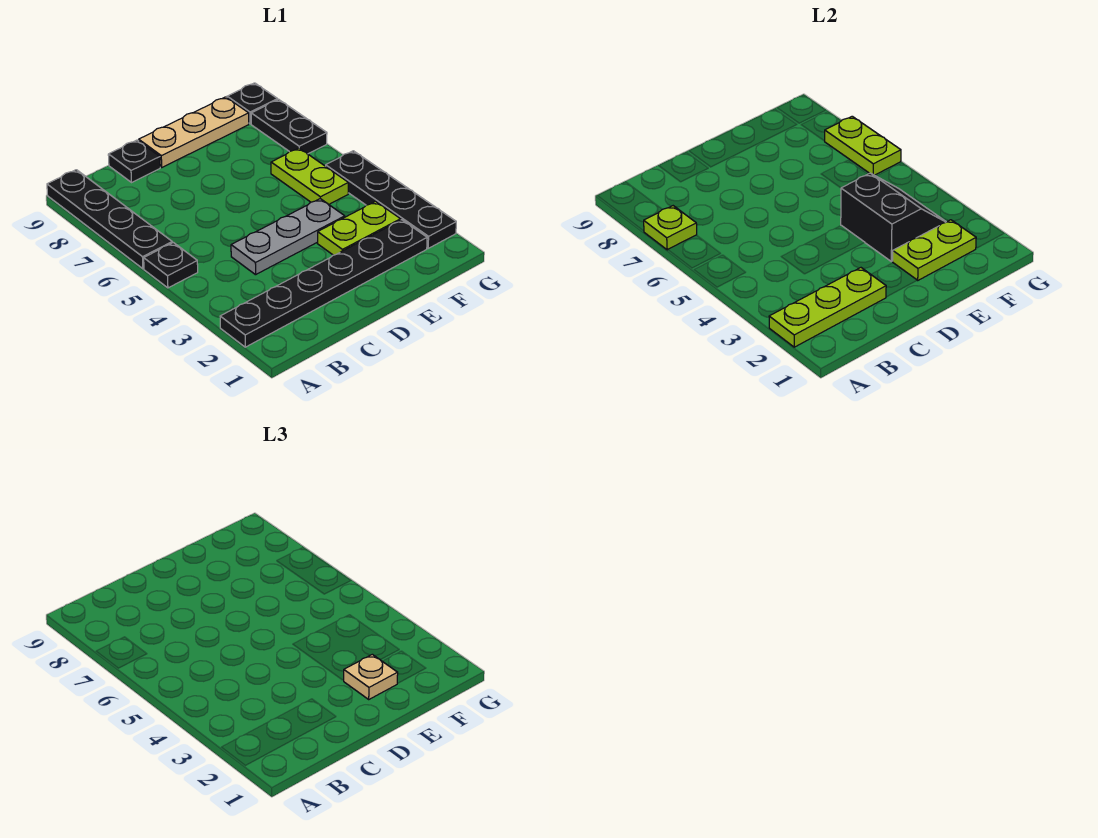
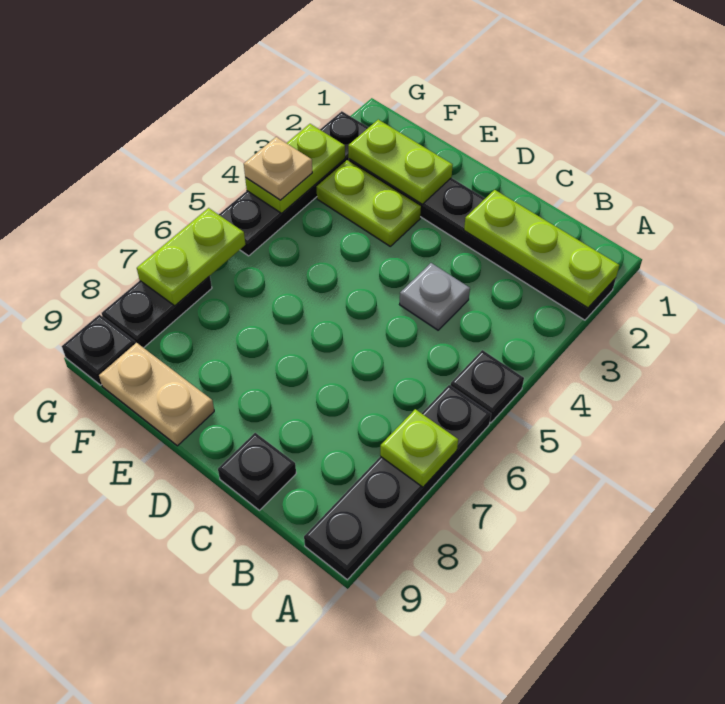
grey plate C4:E4 level 1 -> grey plate C4 level 1
tan plate D9:F9 level 1 -> tan plate E9:F9 level 1
tan plate E2 level 3 -> tan plate G4 level 3
black slope E3:F4 level 2 top E -> none
lime plate F5:F6 level 1 -> lime plate G3:G4 level 2

